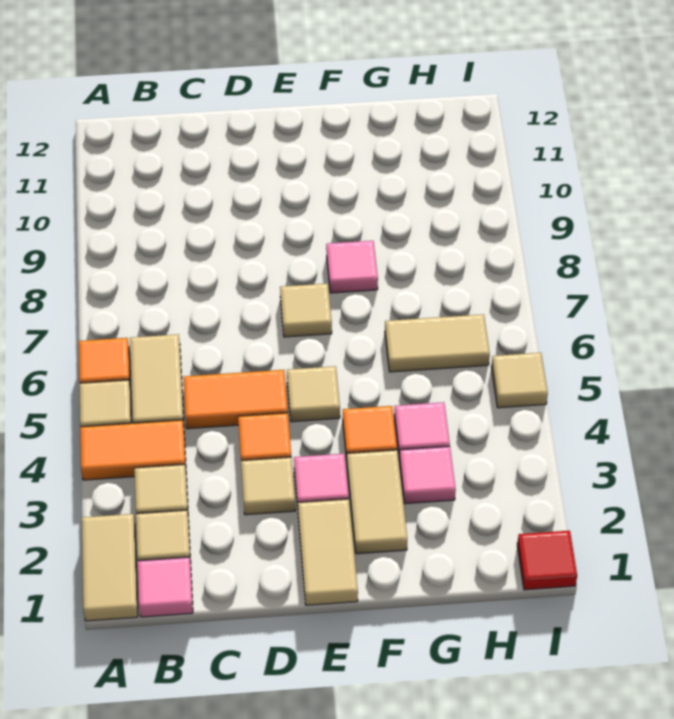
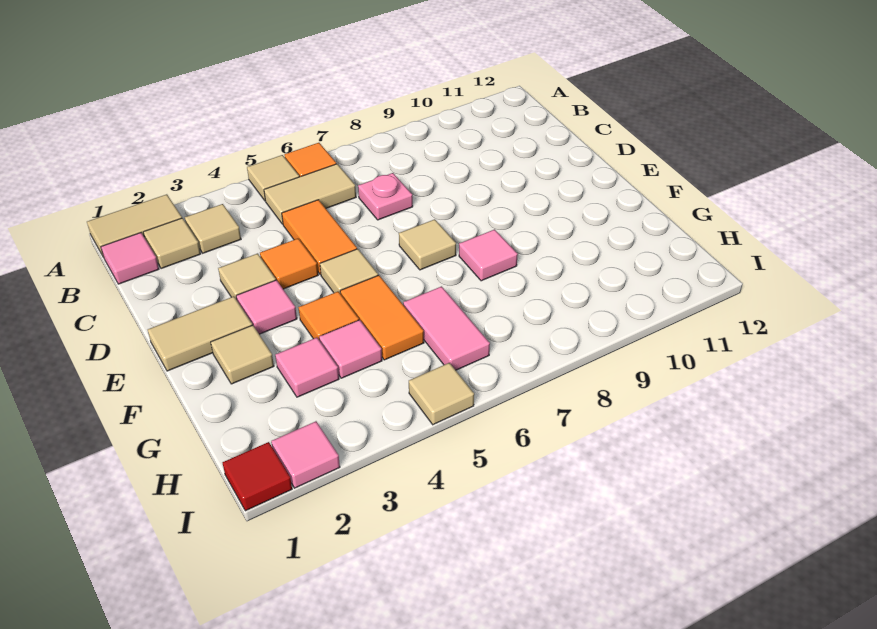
orange tile A4:B4 level 1 -> orange tile F5:G5 level 1
none -> pink plate C7 level 1
tan tile F2:F3 level 1 -> tan tile F2 level 1
tan tile G6:H6 level 1 -> pink tile G6:H6 level 1
none -> pink tile I2 level 1

